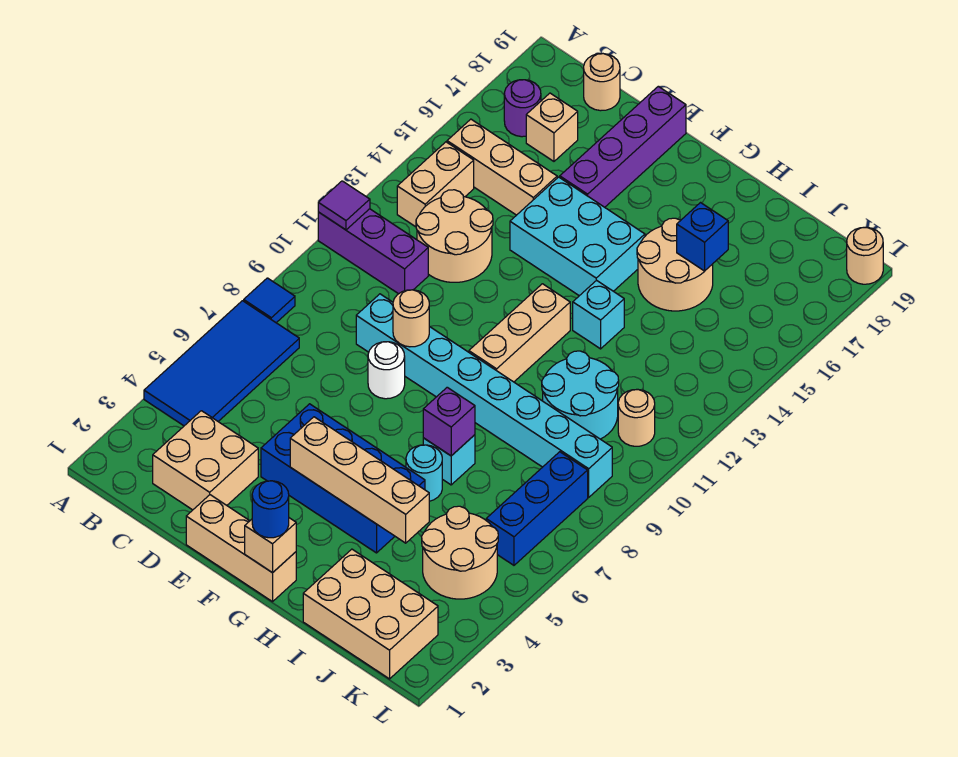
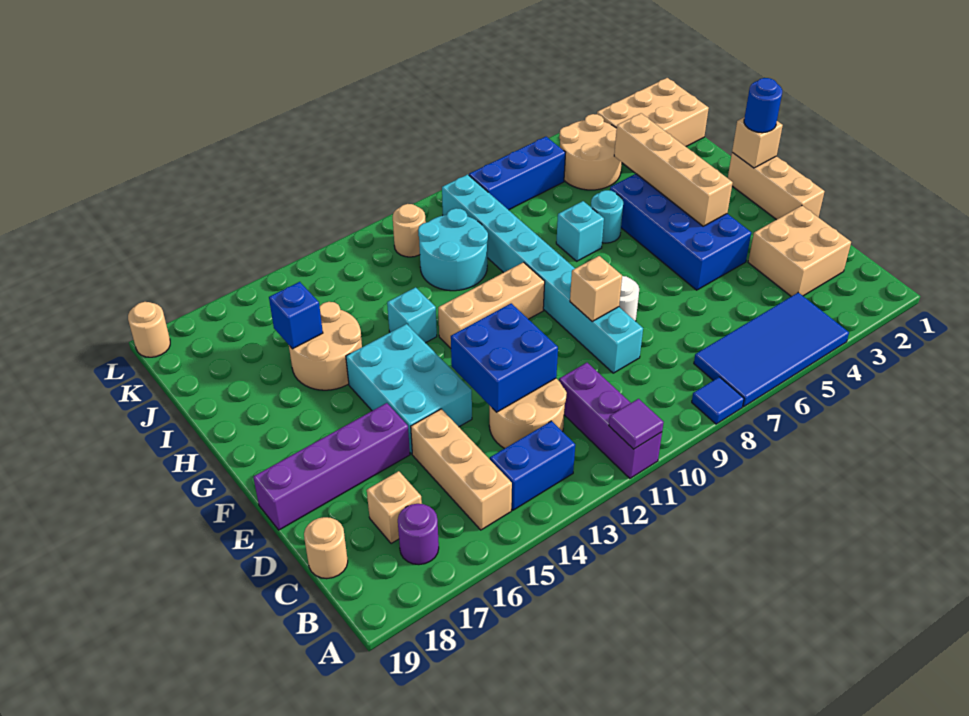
tan brick B13:B14 level 1 -> blue brick B13:B14 level 1
none -> blue brick D12:E13 level 2
tan round brick E9 level 2 -> tan brick E9 level 2
purple brick H7 level 2 -> none
tan brick I1:K2 level 1 -> tan brick J1:K3 level 1

